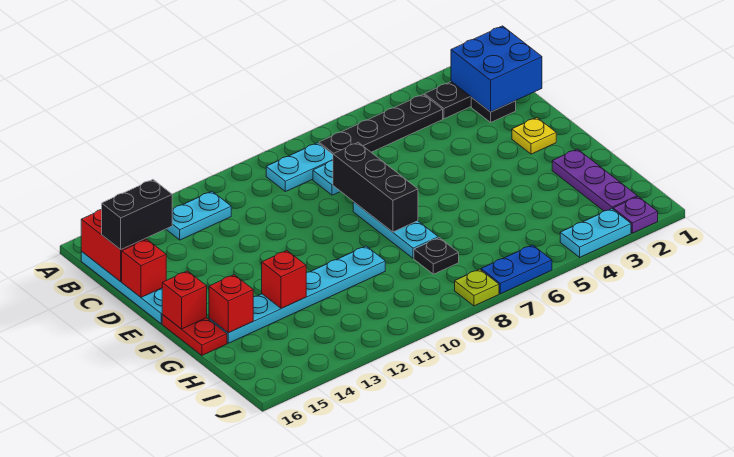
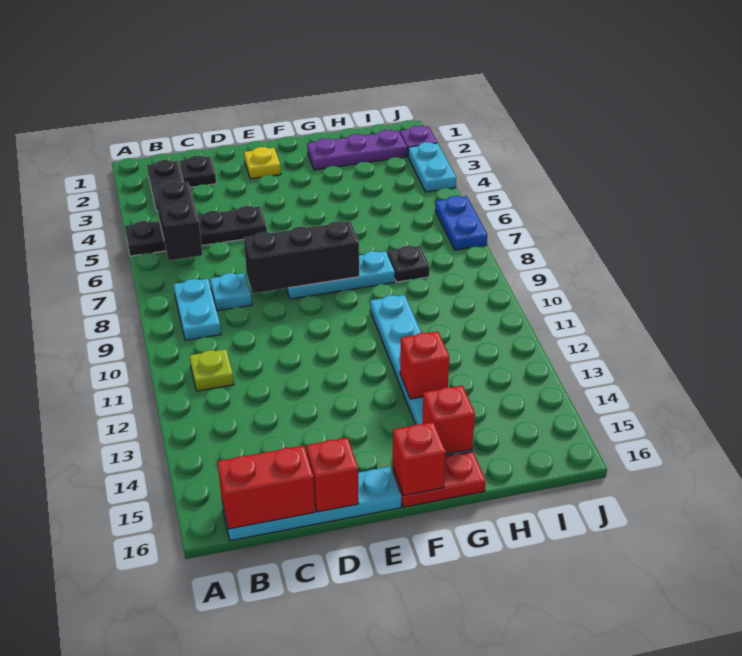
blue brick B1:C2 level 2 -> none
black plate B4:B7 level 1 -> black plate A5:D5 level 1
cyan plate B12:B13 level 1 -> none
black brick C15:C16 level 3 -> black brick B5:B6 level 2
lime plate J8 level 1 -> lime plate B11 level 1

